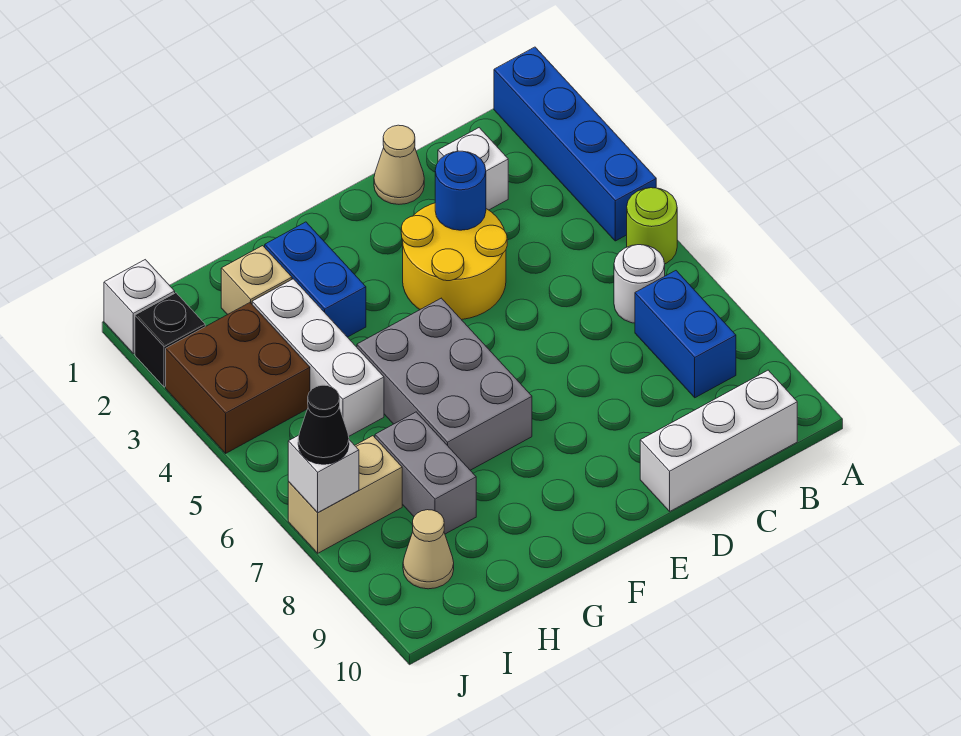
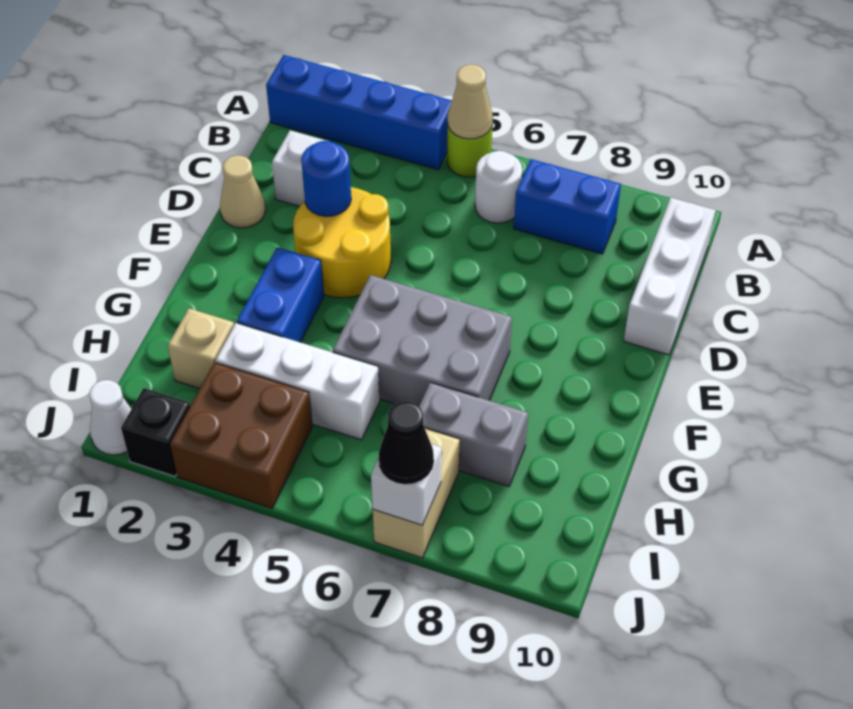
blue brick G2:G3 level 1 -> blue brick F3:G3 level 1
tan cone I9 level 1 -> tan cone A5 level 2
white brick J1 level 1 -> white cone J1 level 1

